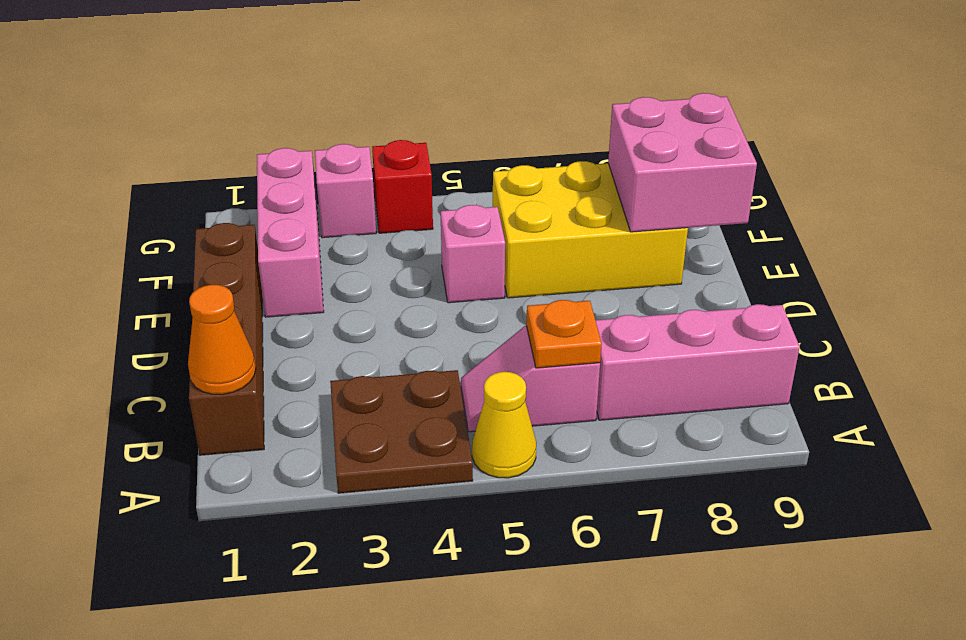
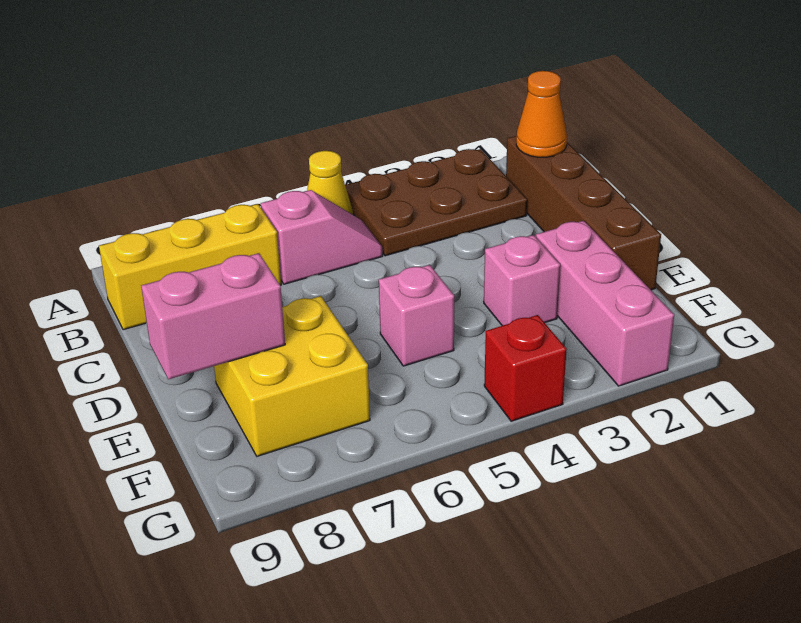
brown plate A3:B4 level 1 -> brown plate A2:B4 level 1
orange plate B6 level 2 -> none
pink brick B7:B9 level 1 -> yellow brick B7:B9 level 1
yellow brick E6:F8 level 1 -> yellow brick E7:F8 level 1
pink brick E8:F9 level 2 -> pink brick E8:E9 level 2
pink brick G3 level 1 -> pink brick E3 level 1

